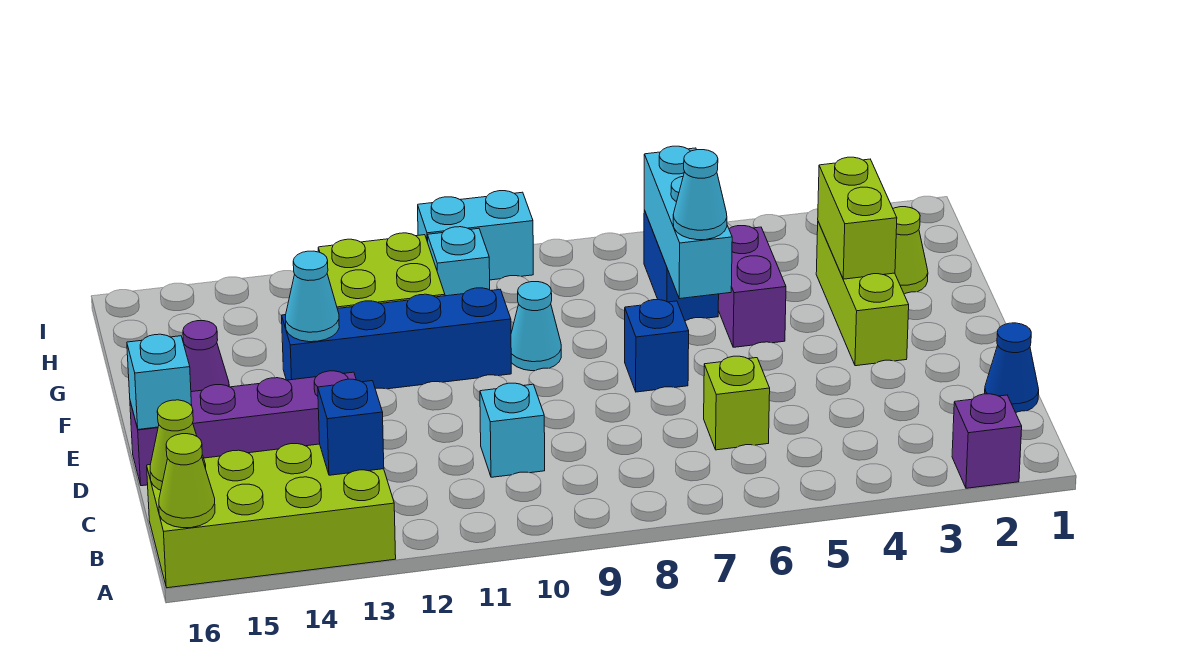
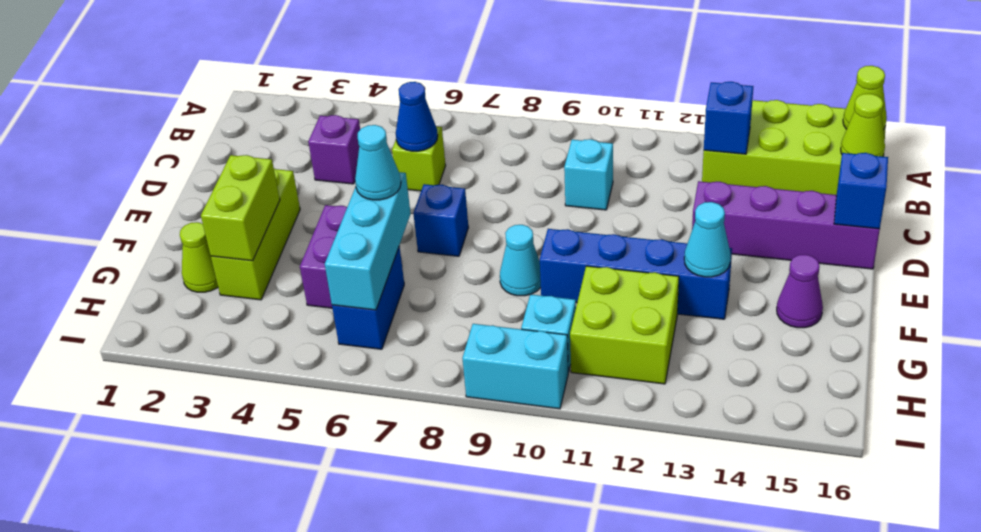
purple brick A2 level 1 -> purple brick C4 level 1
blue cone C1 level 1 -> blue cone C6 level 2
cyan brick D16 level 2 -> blue brick D16 level 2

